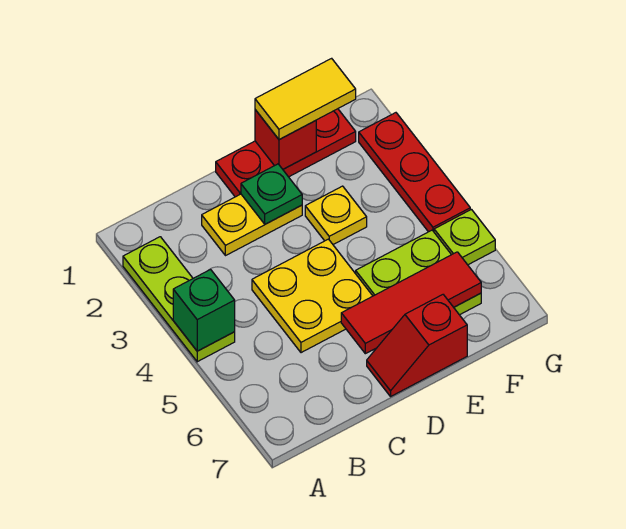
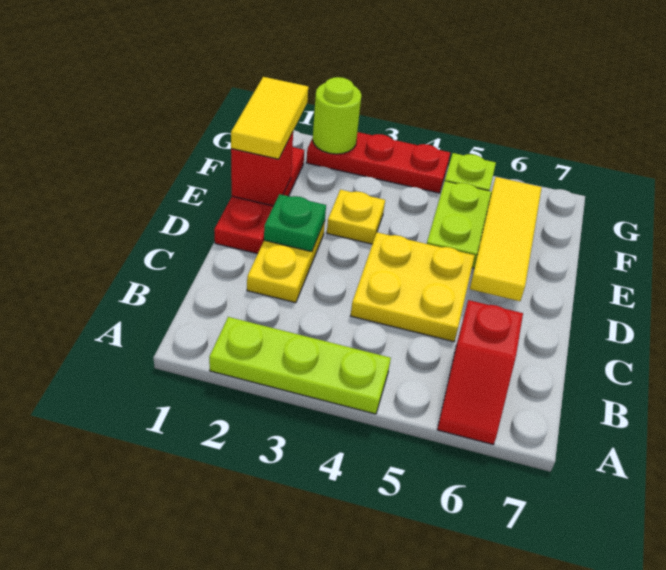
green brick A4 level 2 -> none
red tile D6:F6 level 2 -> yellow tile D6:F6 level 2
red slope D7:E7 level 1 top E -> red slope A6:B6 level 1 top B
none -> lime round brick G2 level 2

